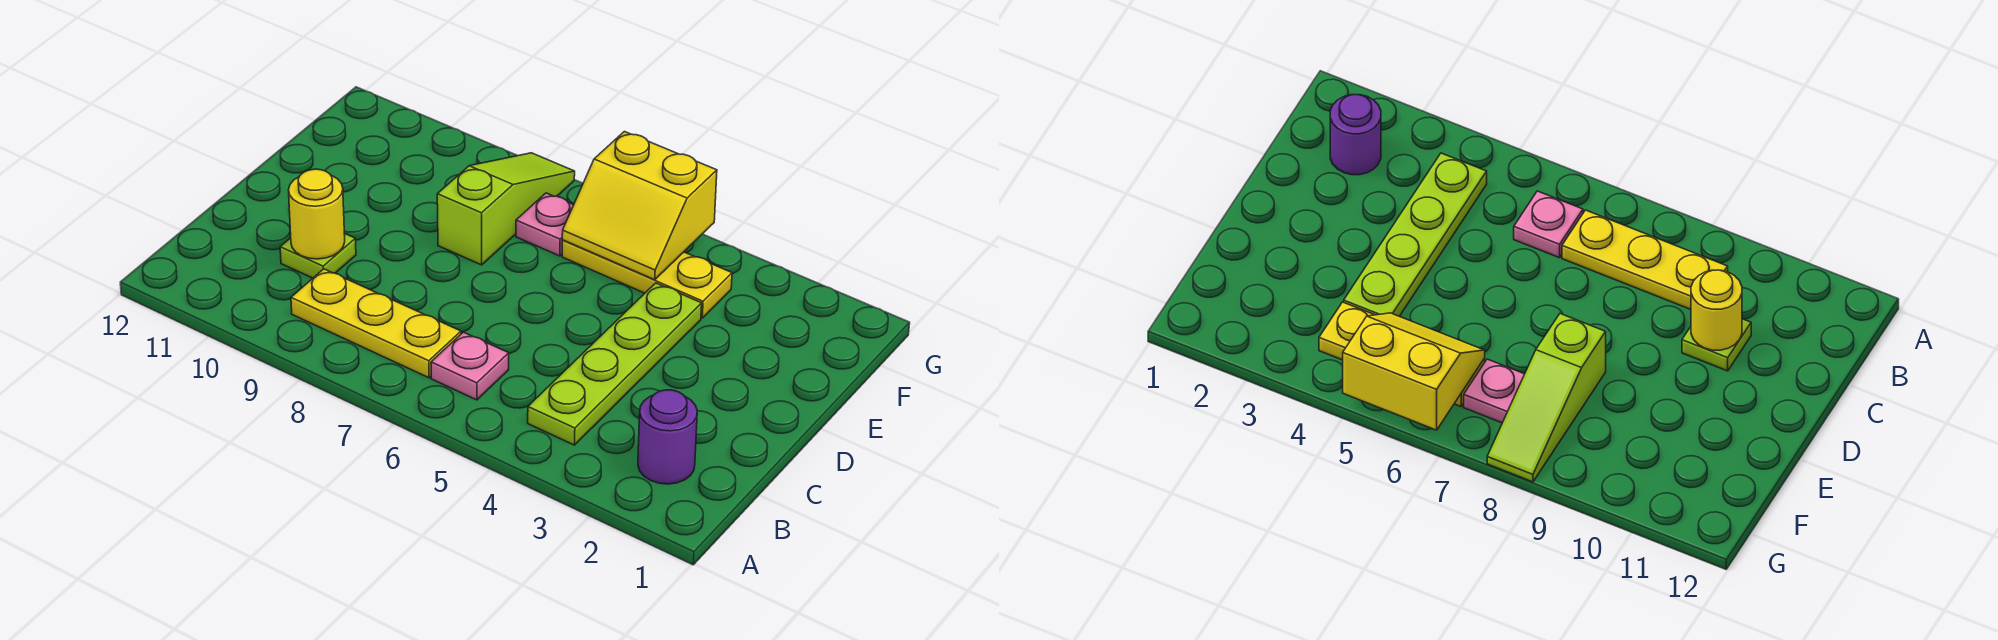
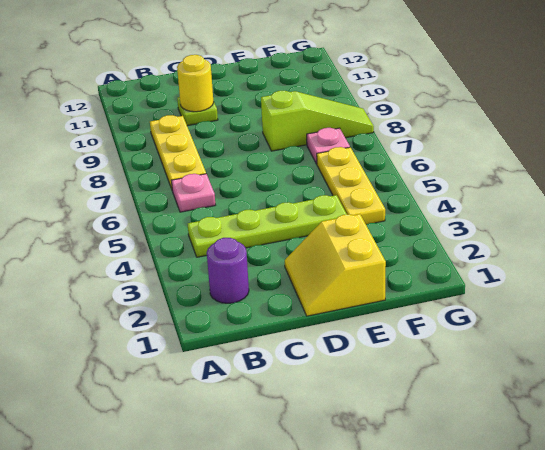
yellow slope F5:G6 level 2 top G -> yellow slope D1:E2 level 1 top E

